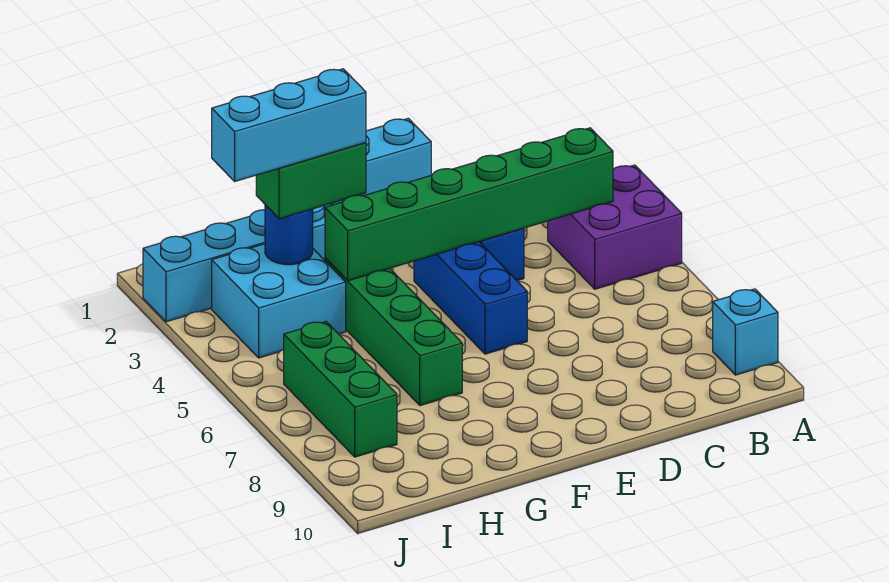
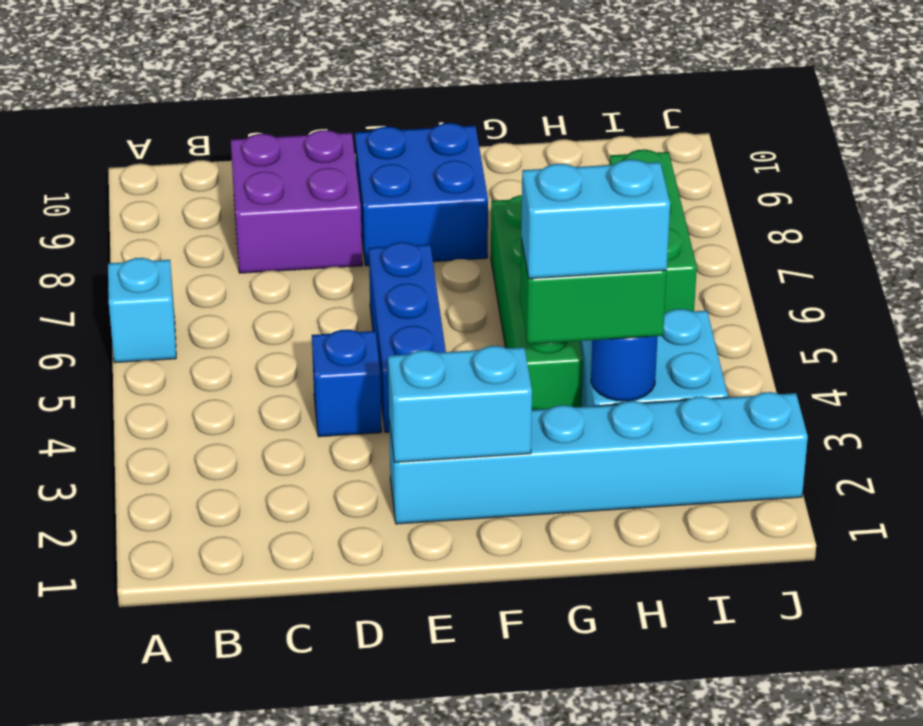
purple brick A4:B5 level 1 -> purple brick C8:D9 level 1
cyan brick A9 level 1 -> cyan brick A6 level 1
green brick B4:G4 level 2 -> none
none -> blue brick E8:F9 level 1
cyan brick G3:I3 level 4 -> cyan brick G3:H3 level 4

